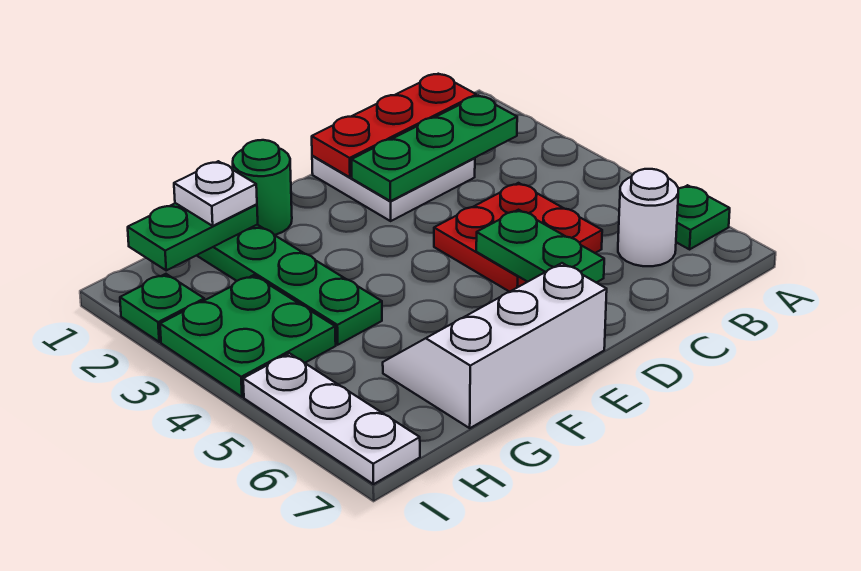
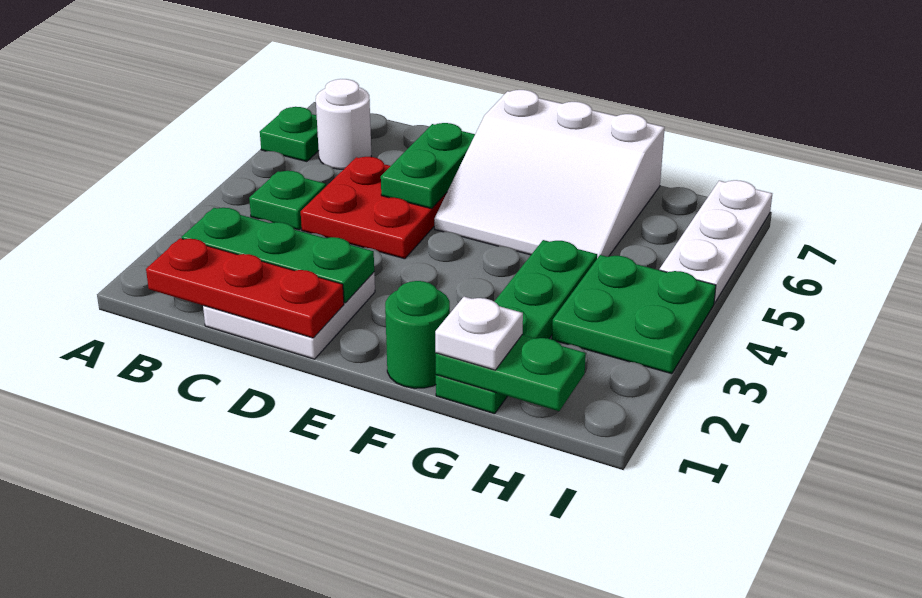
white slope E6:G7 level 1 top 7 -> white slope E5:G7 level 1 top 7
green plate I2 level 1 -> green plate B4 level 1

